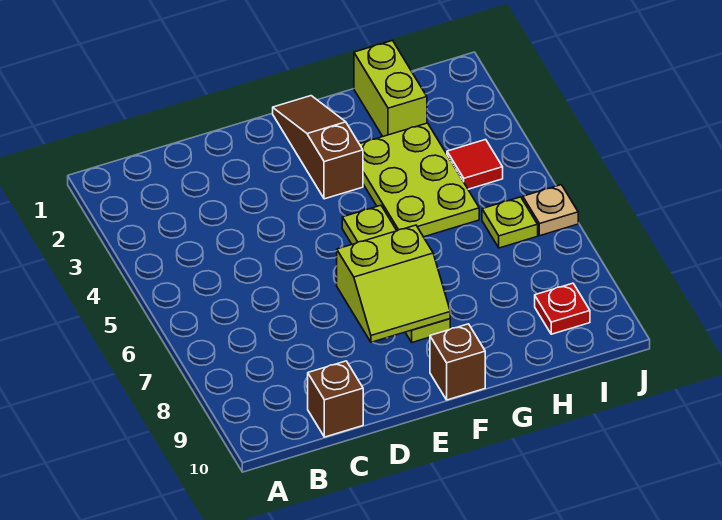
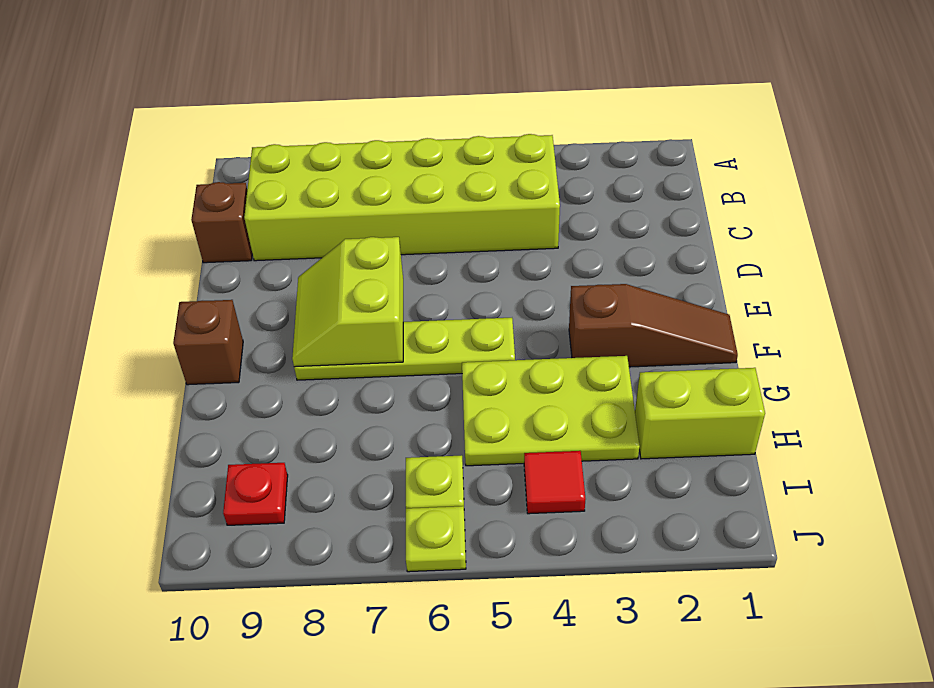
none -> lime brick B4:C9 level 1
tan plate J6 level 1 -> lime plate J6 level 1

